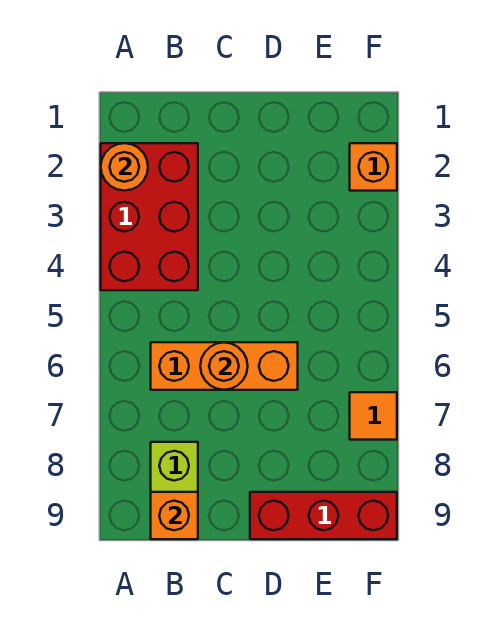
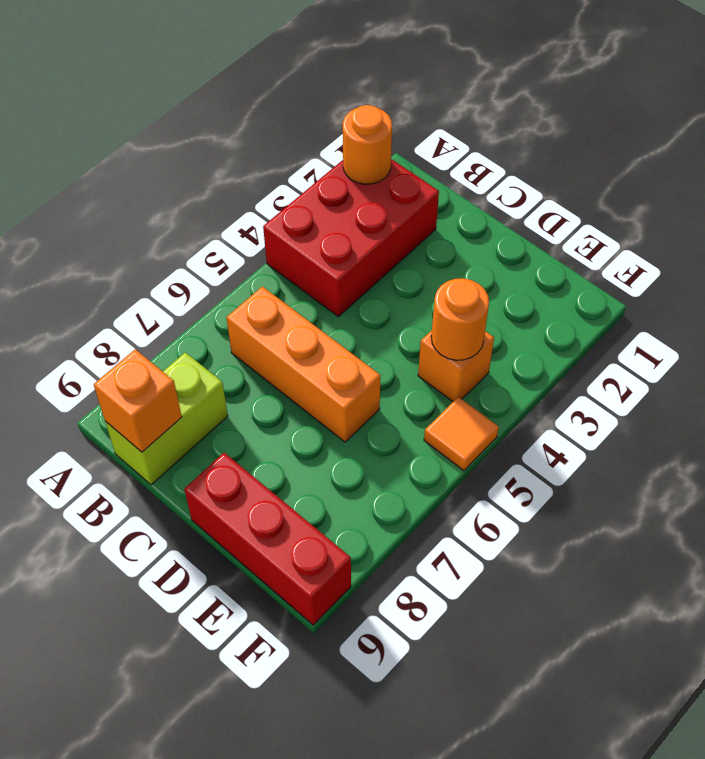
orange round brick C6 level 2 -> orange round brick E4 level 2
orange brick F2 level 1 -> orange brick E4 level 1
orange tile F7 level 1 -> orange tile F5 level 1

